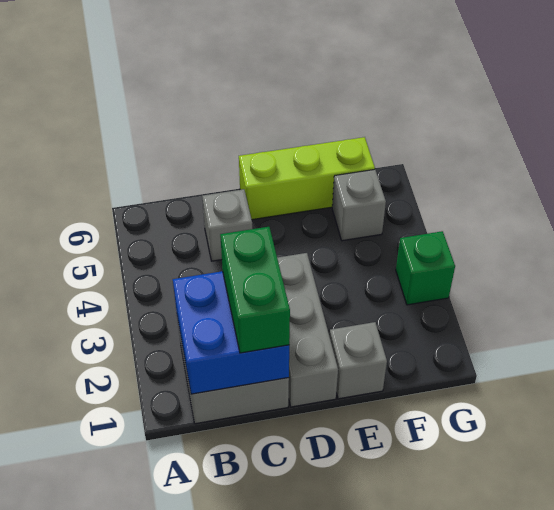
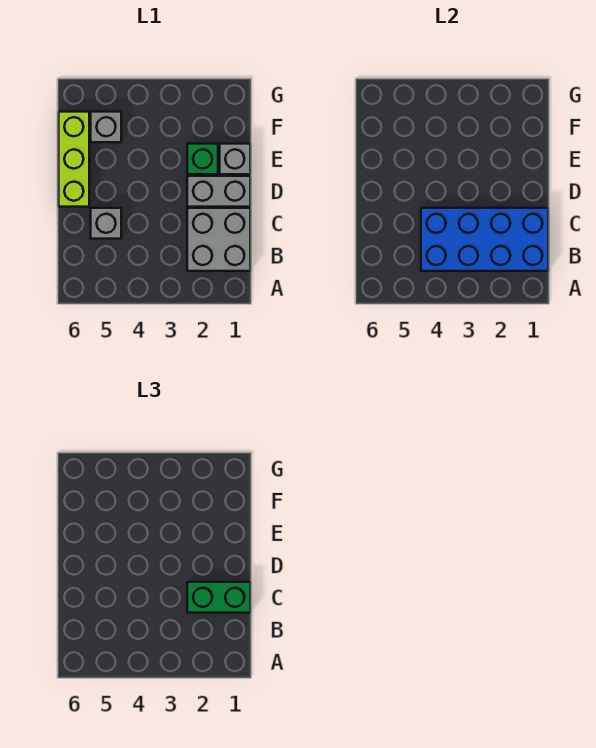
blue brick B1:C2 level 2 -> blue brick B1:C4 level 2
grey brick D1:D3 level 1 -> grey brick D1:D2 level 1
green brick G3 level 1 -> green brick E2 level 1

